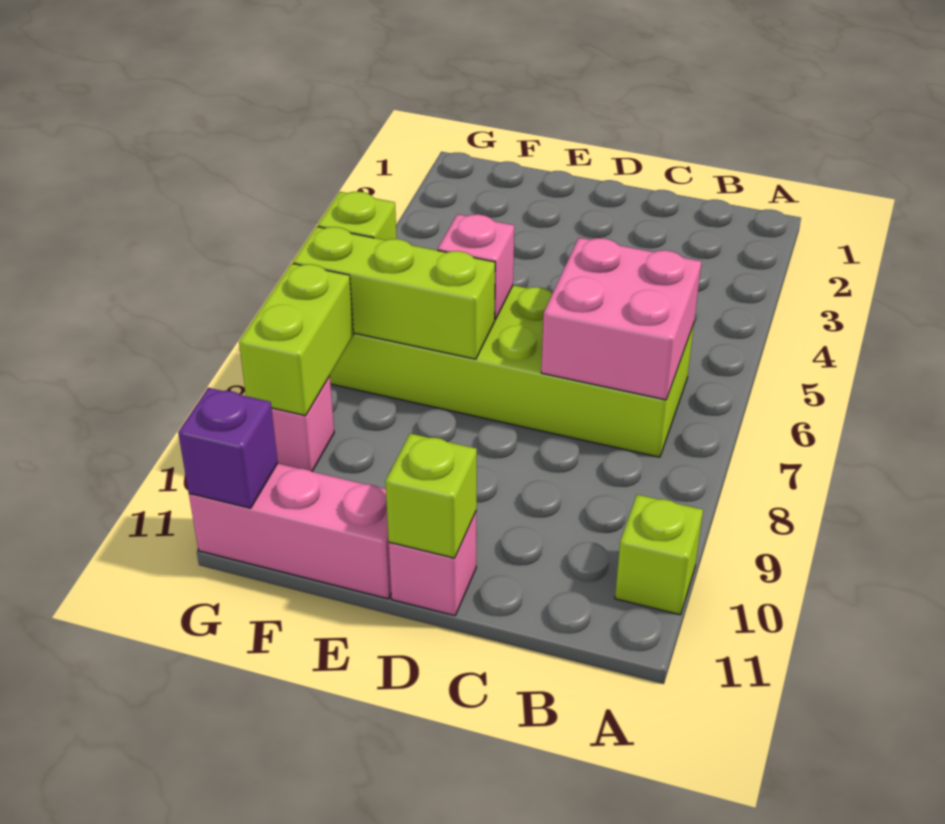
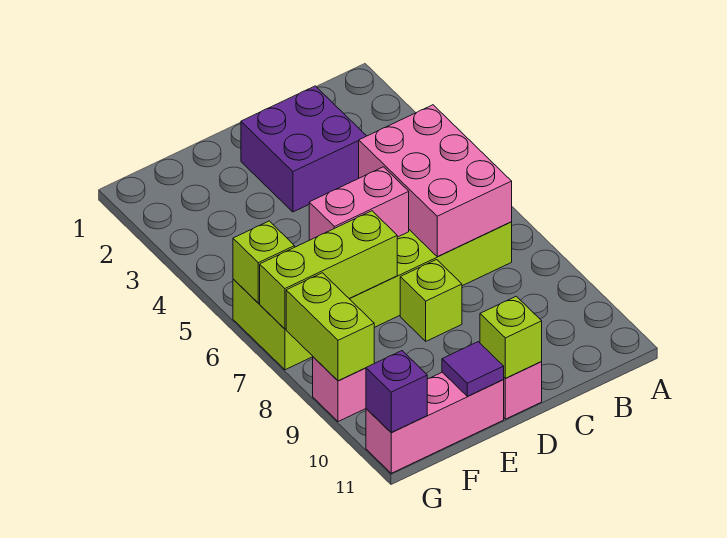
lime brick A10 level 1 -> lime brick D8 level 1
pink brick B6:C7 level 2 -> pink brick B5:C7 level 2
none -> purple brick C2:D3 level 1
pink brick E6 level 2 -> pink brick D6:E6 level 2
none -> purple tile E11 level 2

